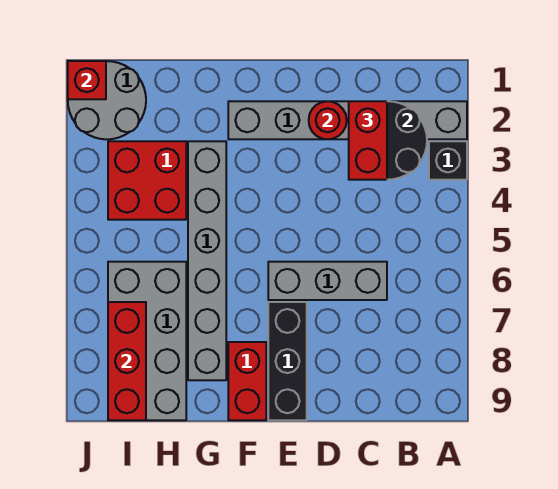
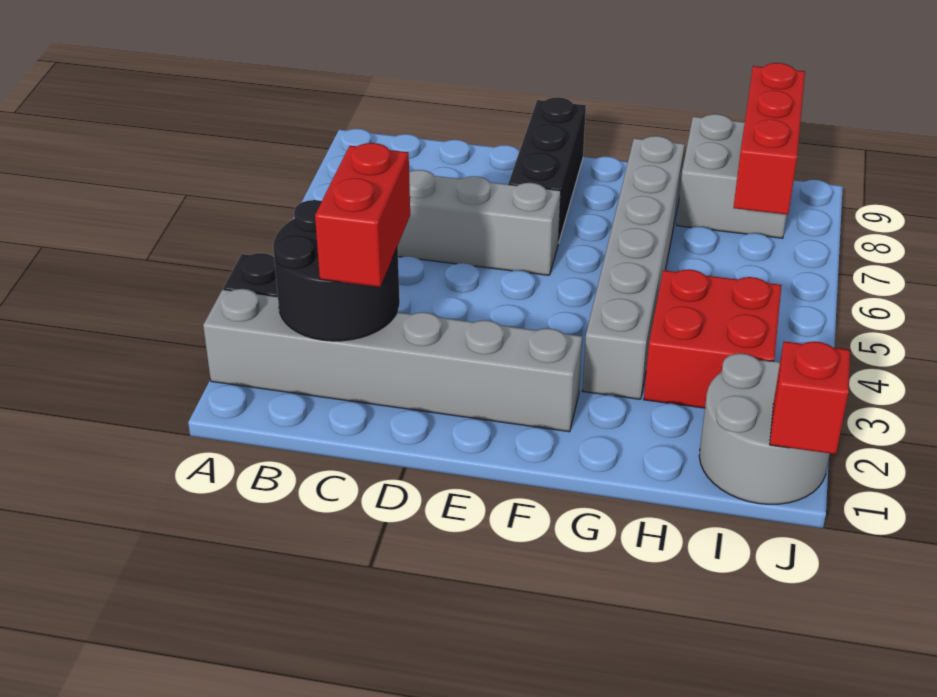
red round brick D2 level 2 -> none
red brick F8:F9 level 1 -> none
grey brick H6:I9 level 1 -> grey brick H8:I9 level 1

